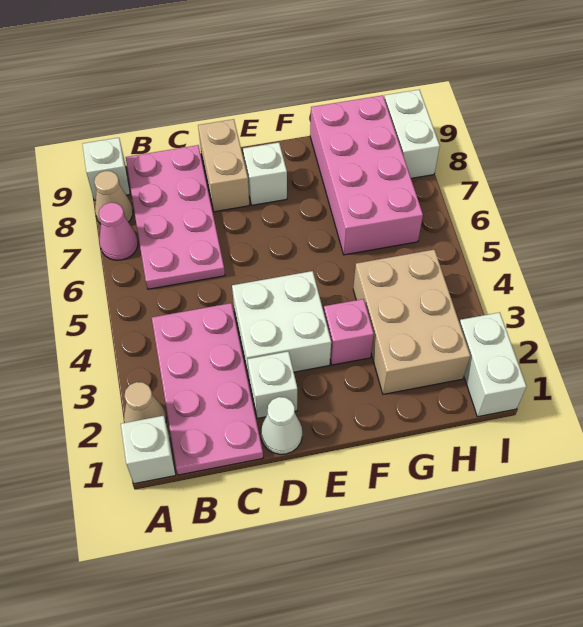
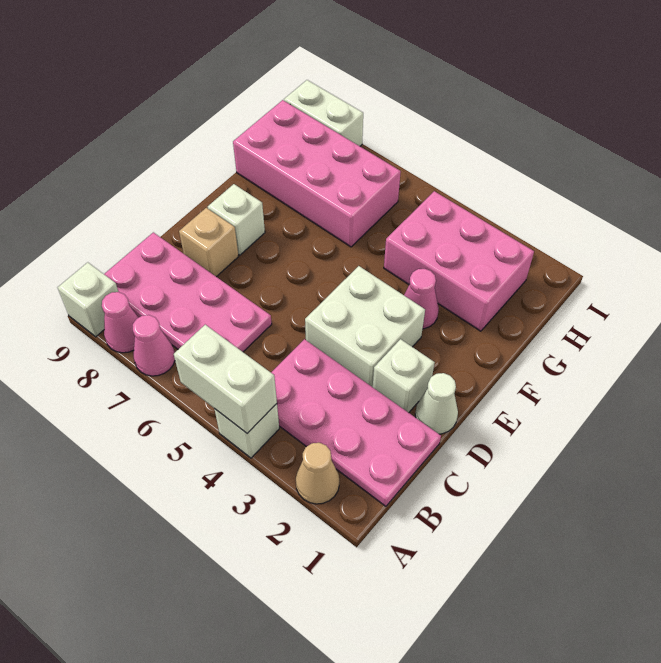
white brick A1 level 1 -> white brick A4 level 1
tan cone A8 level 1 -> pink cone A8 level 1
tan brick D8:D9 level 1 -> tan brick D8 level 1
pink brick F3 level 1 -> pink cone F3 level 1
tan brick G2:H4 level 1 -> pink brick G2:H4 level 1
white brick I1:I2 level 1 -> white brick A4:A5 level 2

